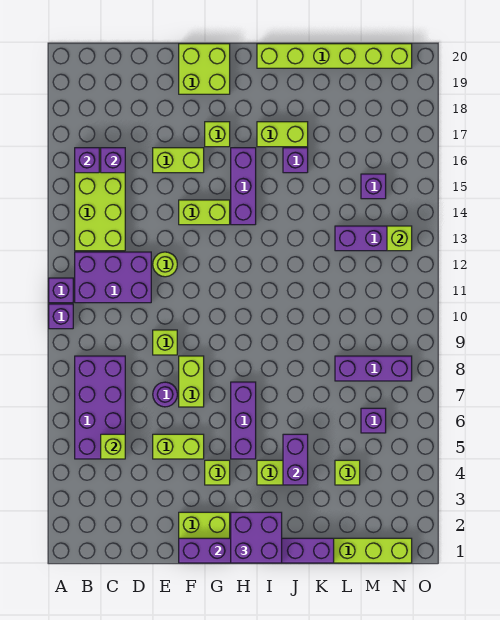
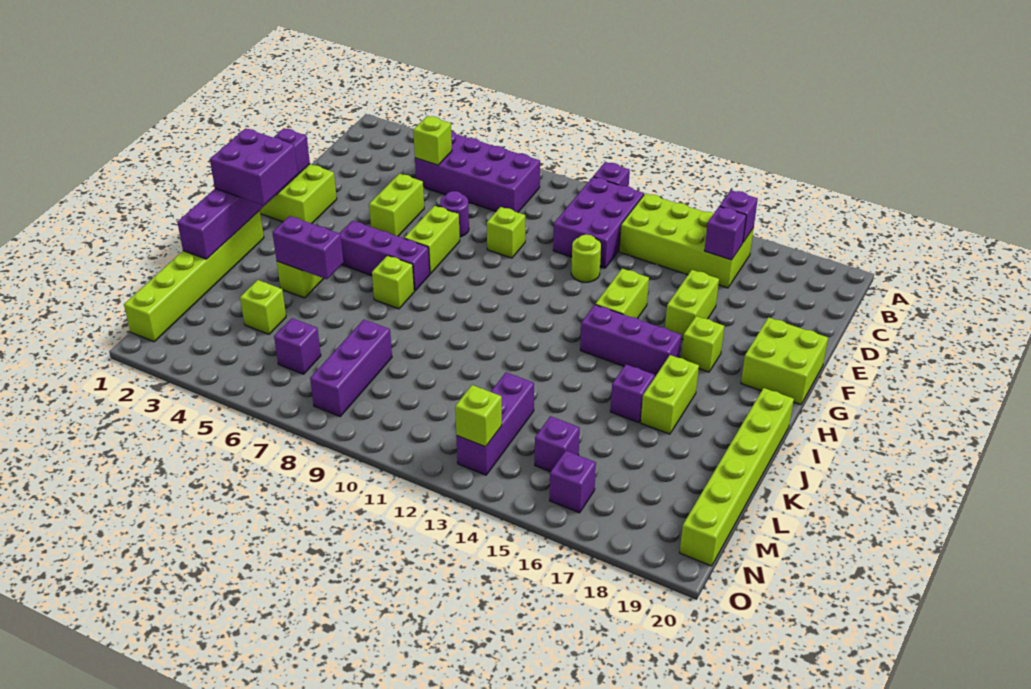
purple brick A10 level 1 -> purple brick N16 level 1
lime brick F7:F8 level 1 -> lime brick F7:G7 level 1
lime brick G4 level 1 -> lime brick I7 level 1

